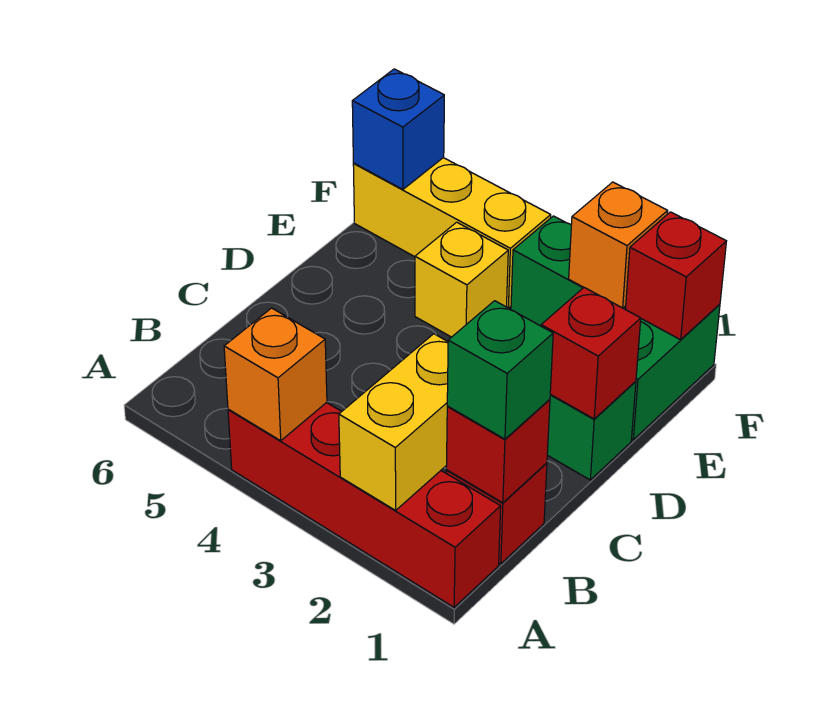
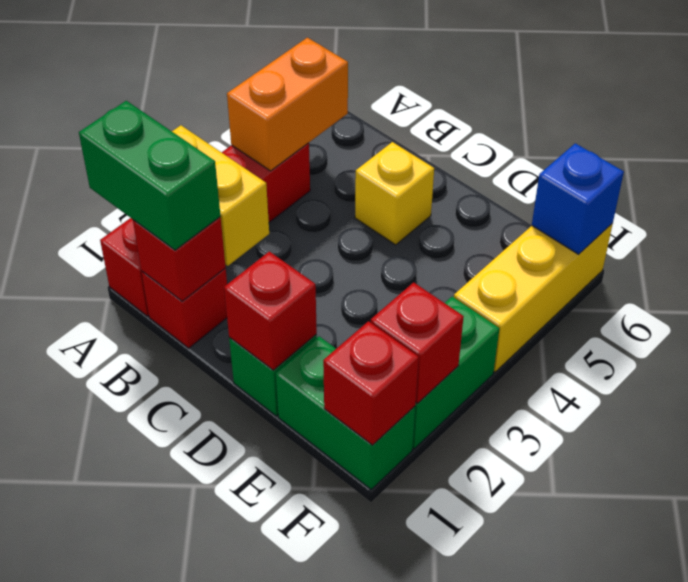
orange brick A4 level 2 -> orange brick A4:A5 level 2
green brick B1 level 3 -> green brick A1:B1 level 3
yellow brick E4 level 1 -> yellow brick C5 level 1
orange brick F2 level 2 -> red brick F2 level 2

